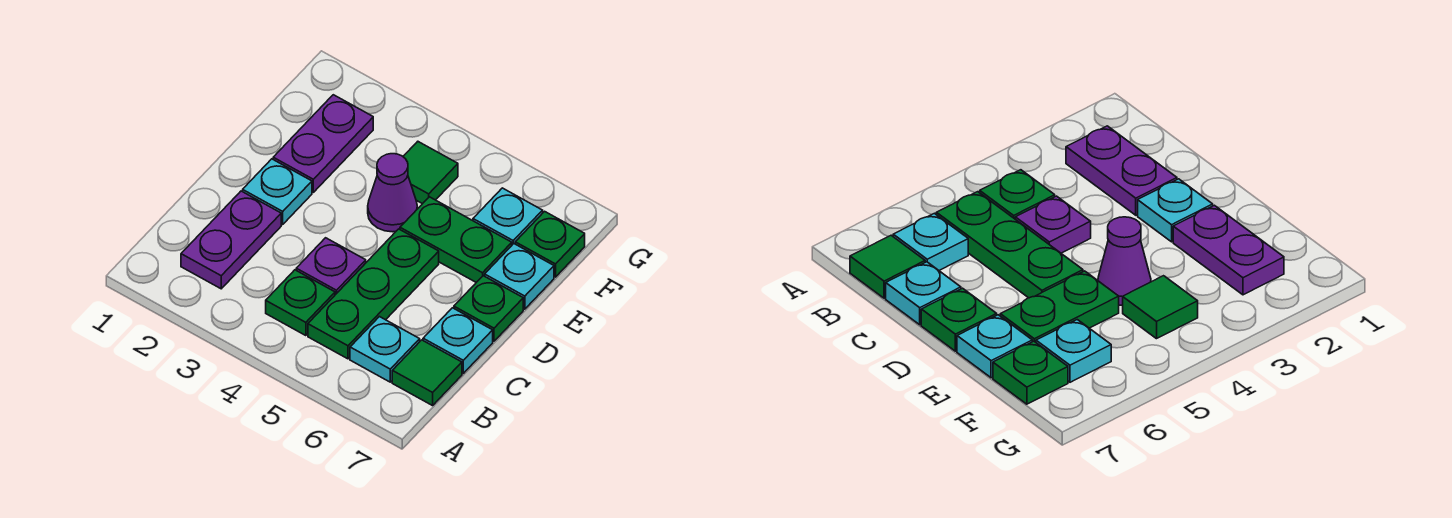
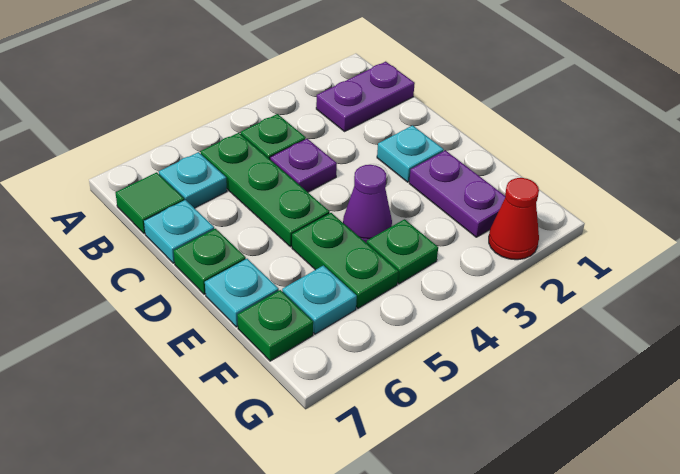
purple plate B2:C2 level 1 -> purple plate B1:B2 level 1
green plate E5:E6 level 1 -> green plate E5:F5 level 1
green tile F4 level 1 -> green plate F4 level 1
none -> red cone G2 level 1

